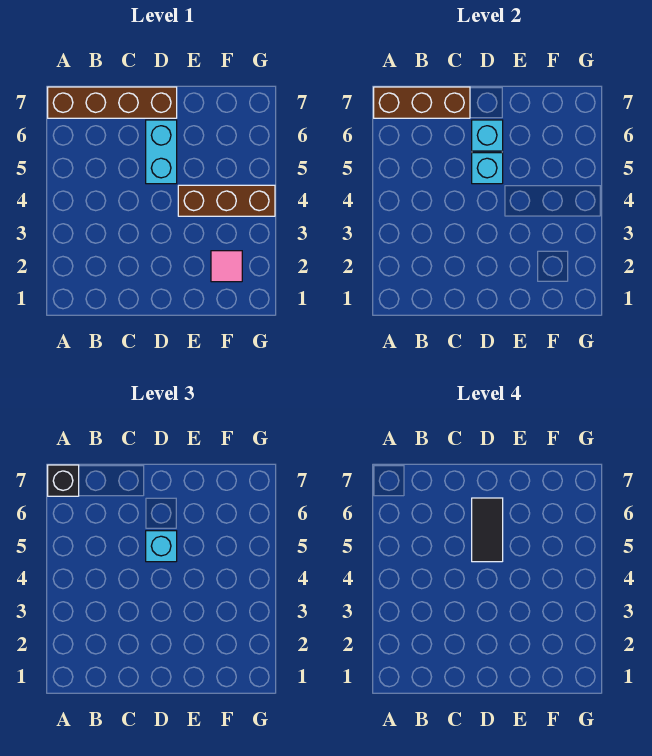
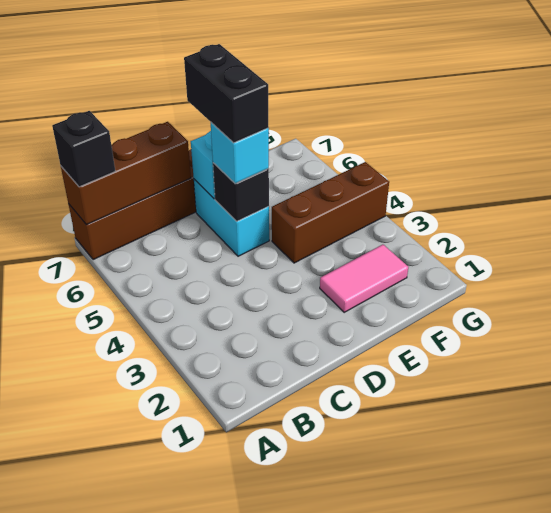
cyan brick D5 level 2 -> black brick D5 level 2
black tile D5:D6 level 4 -> black brick D5:D6 level 4
pink tile F2 level 1 -> pink tile E2:F2 level 1

